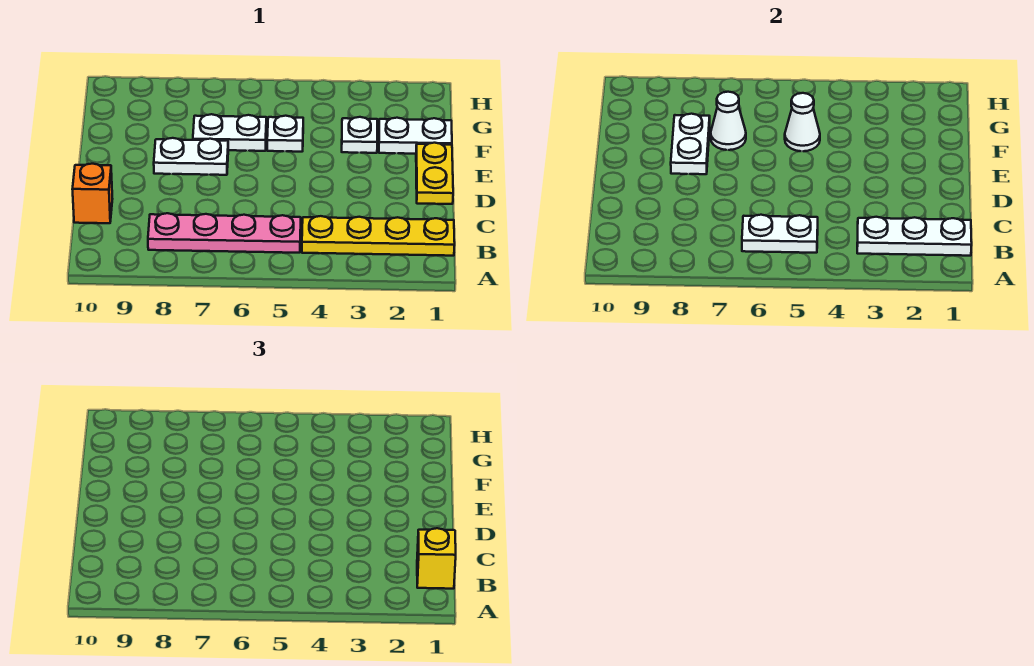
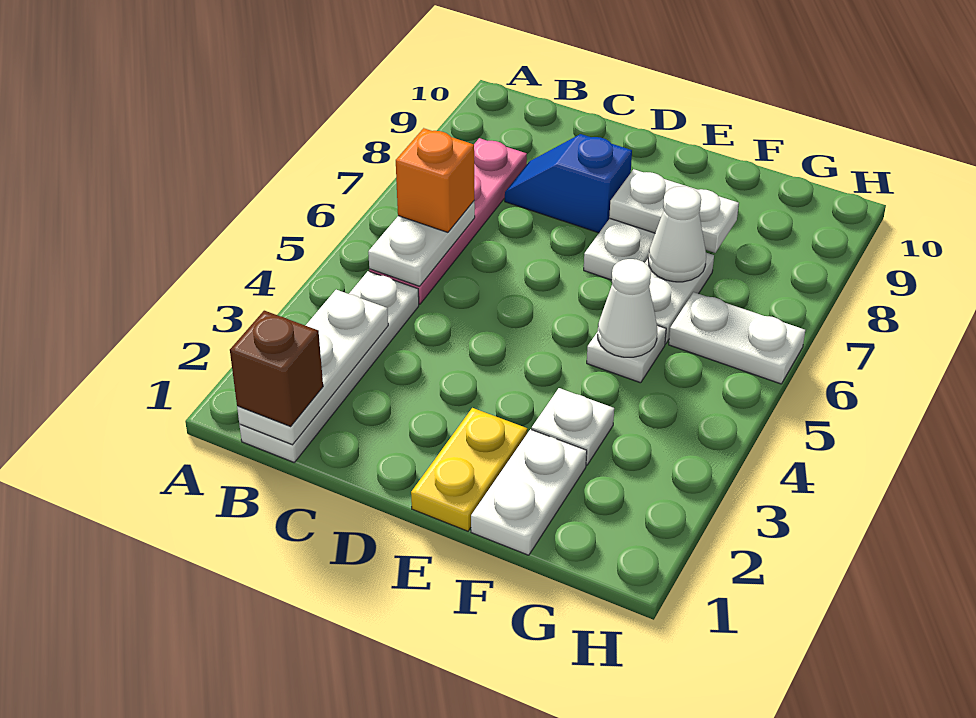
yellow plate B1:B4 level 1 -> white plate B1:B4 level 1
yellow brick B1 level 3 -> brown brick B1 level 3
none -> blue slope C8:D8 level 1 top D
orange brick C10 level 1 -> orange brick B6 level 3
yellow plate D1:E1 level 1 -> yellow plate E1:E2 level 1
none -> white plate G6:H6 level 1

